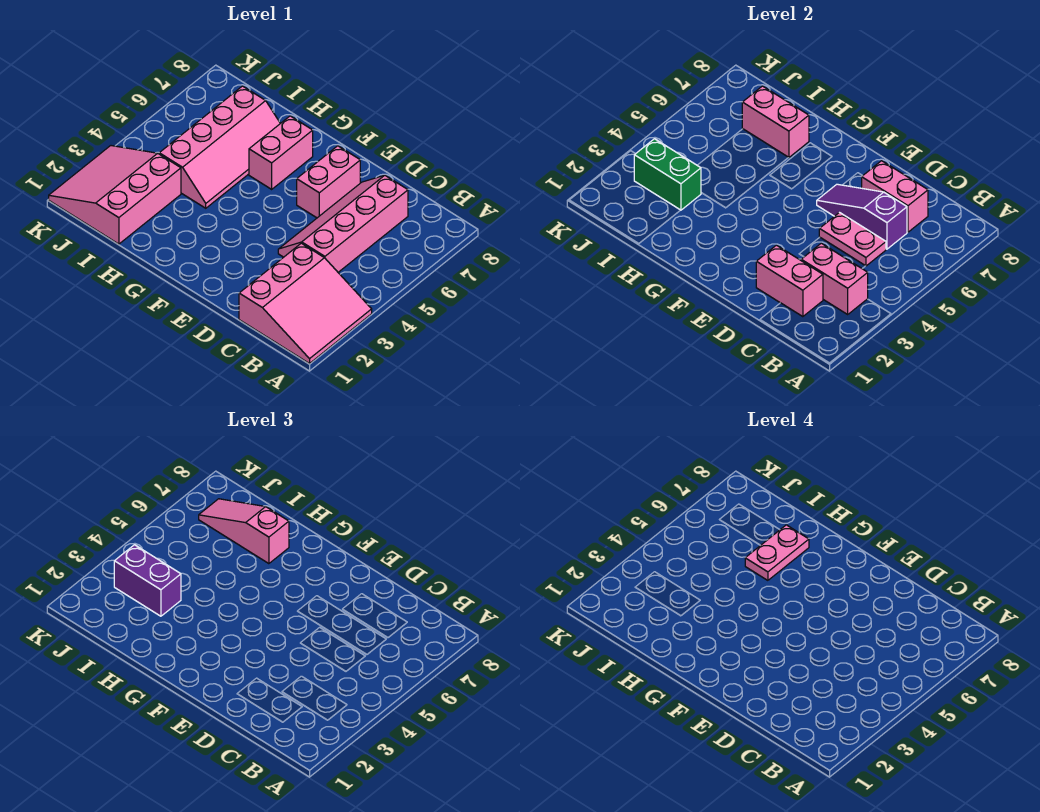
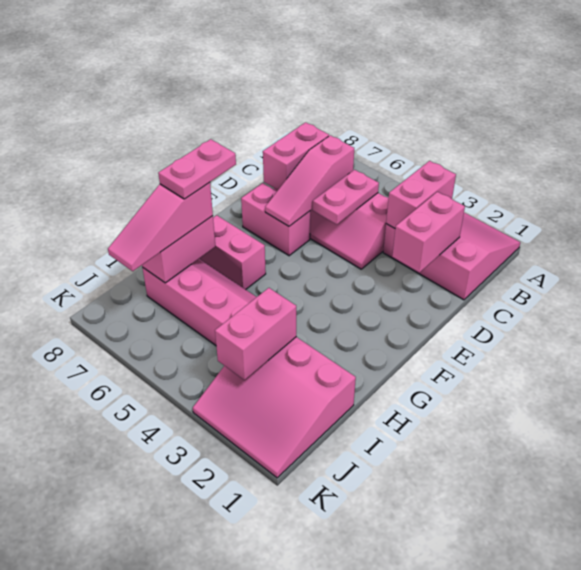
purple slope C6:E6 level 2 top C -> pink slope C6:E6 level 2 top C
pink plate H6:H7 level 4 -> pink plate G7:H7 level 4
green brick I3:J3 level 2 -> pink brick I3:J3 level 2
purple brick I3:J3 level 3 -> none

